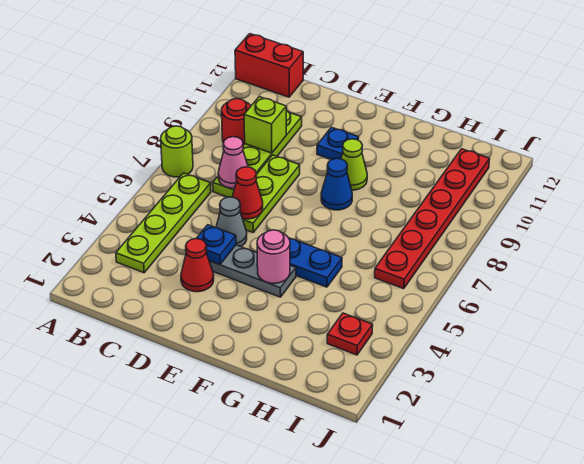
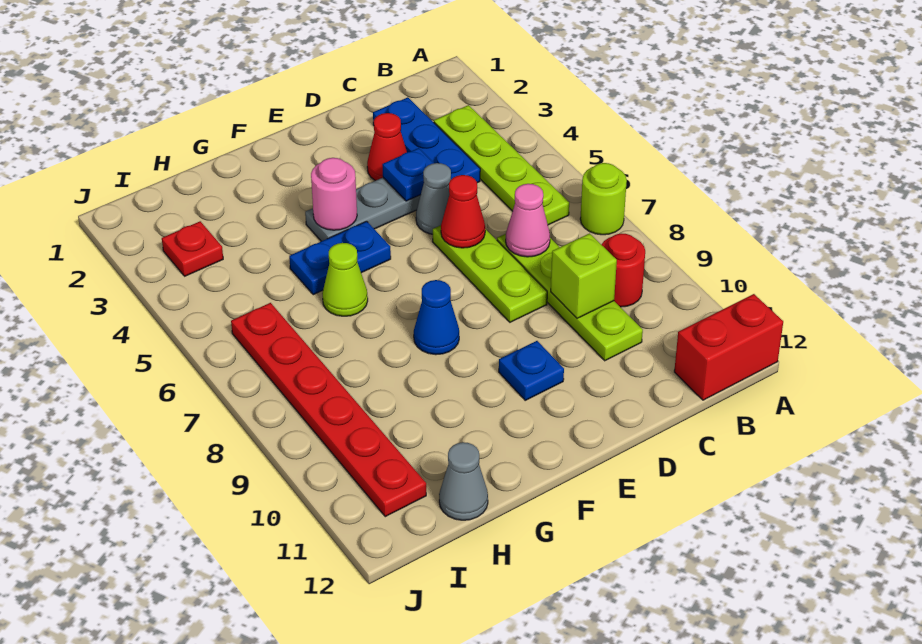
none -> blue plate C2:C4 level 1
lime cone F9 level 1 -> lime cone G6 level 1
none -> grey cone H12 level 1

